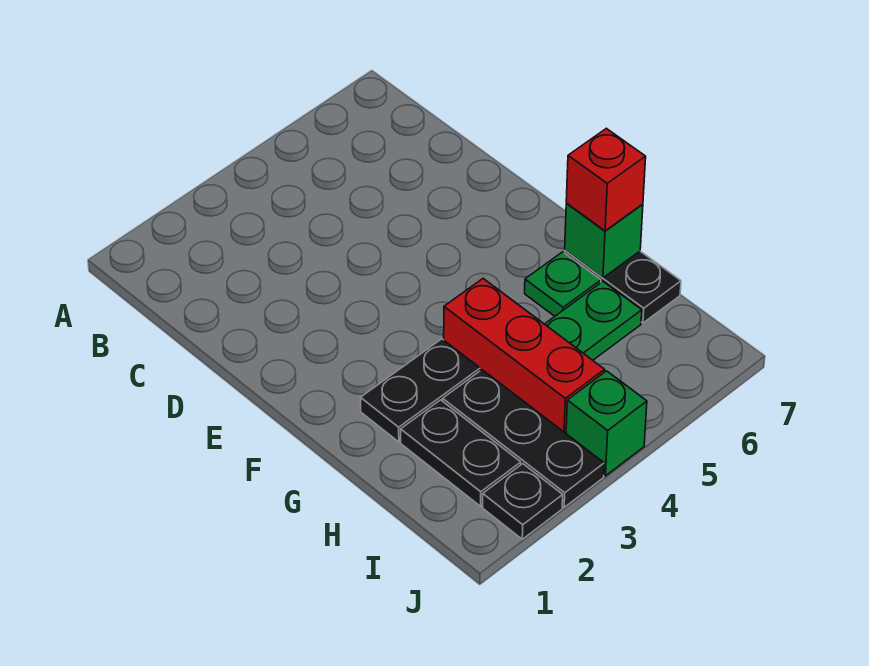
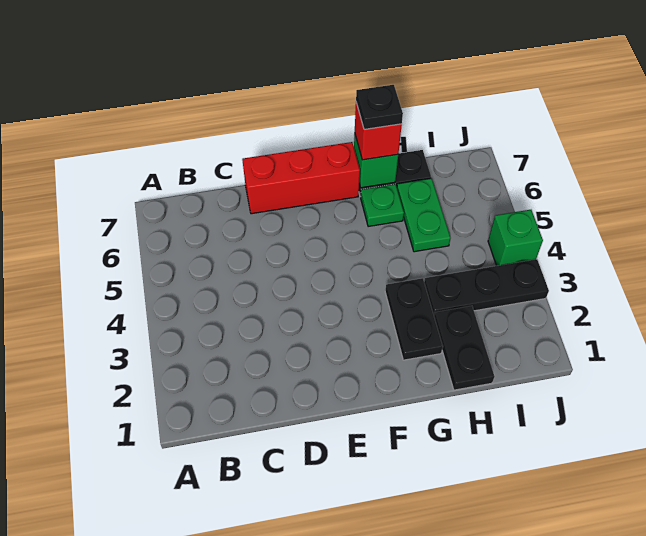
red brick G4:I4 level 1 -> red brick D7:F7 level 1
black plate H2:I2 level 1 -> black plate H1:H2 level 1
black plate J2 level 1 -> black plate G7 level 4

